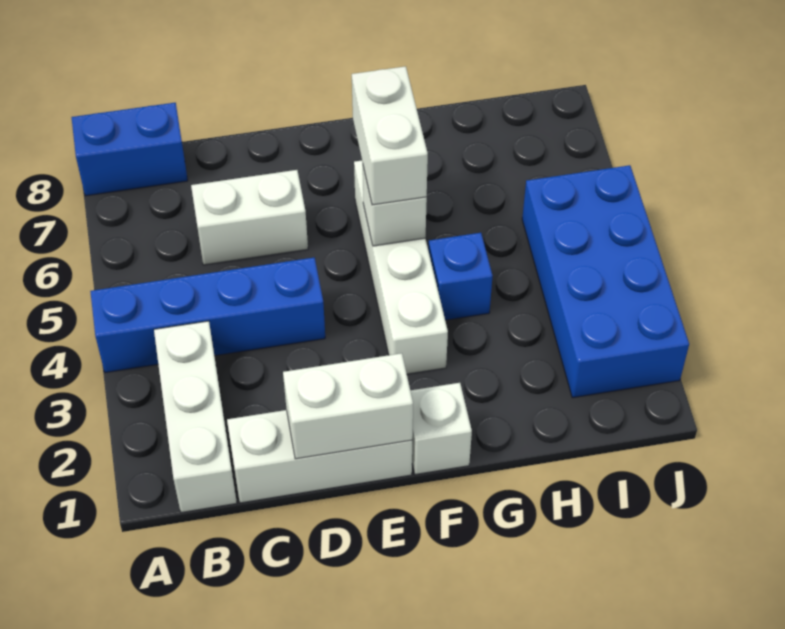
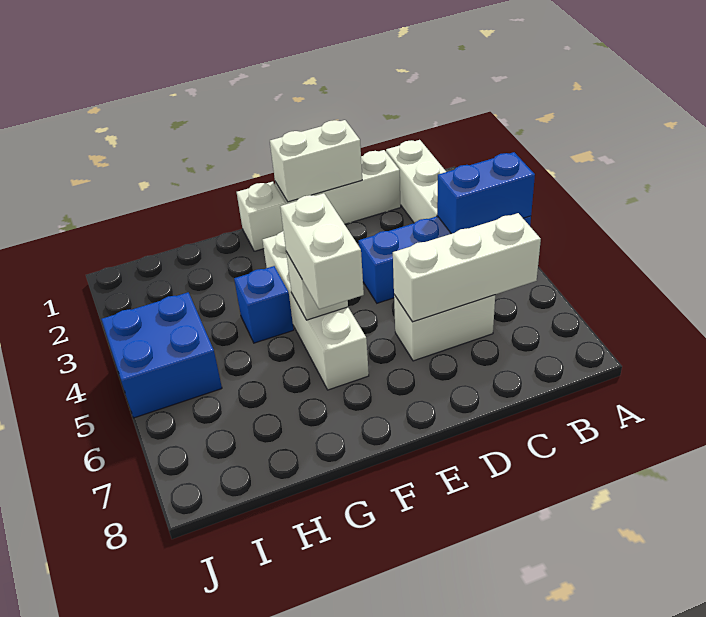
blue brick A8:B8 level 1 -> blue brick A4:B4 level 2
none -> white brick B6:D6 level 2
blue brick I2:J5 level 1 -> blue brick I4:J5 level 1

